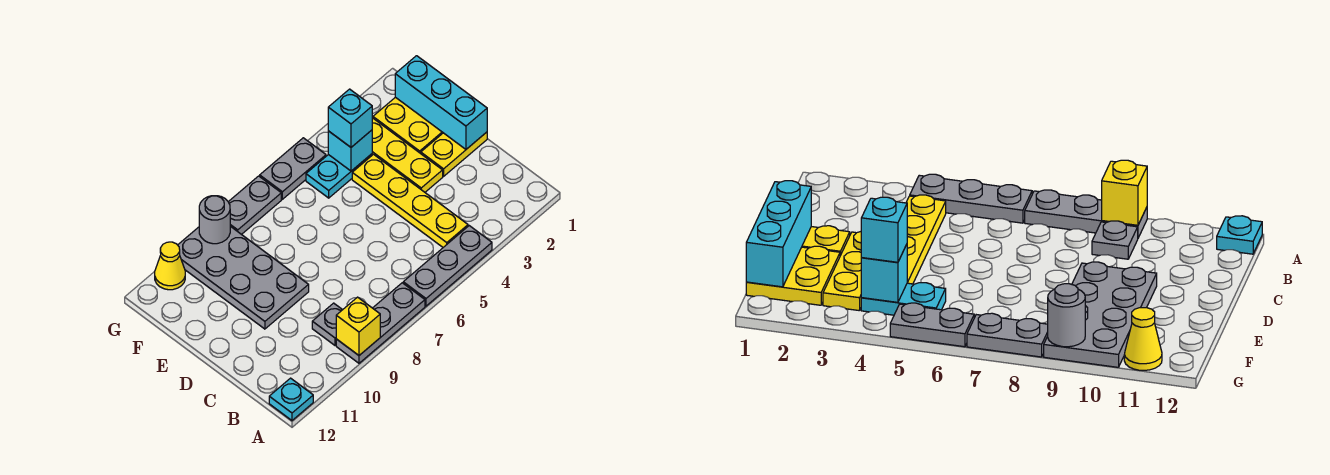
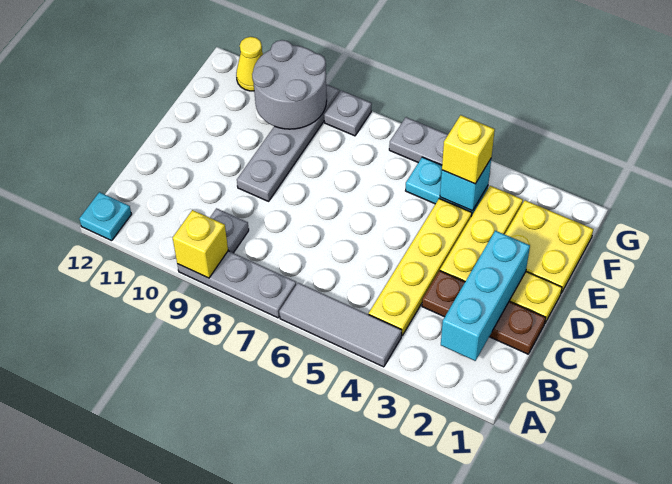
grey plate A4:A6 level 1 -> grey tile A4:A6 level 1
none -> brown plate C1:C3 level 1
cyan brick D1:F1 level 2 -> cyan brick B2:D2 level 2
grey plate D9:G10 level 1 -> grey plate D9:G9 level 1
cyan brick F4 level 3 -> yellow brick F4 level 3
grey plate G7:G8 level 1 -> grey plate G8 level 1
grey round brick G9 level 2 -> grey round brick F9:G10 level 2

